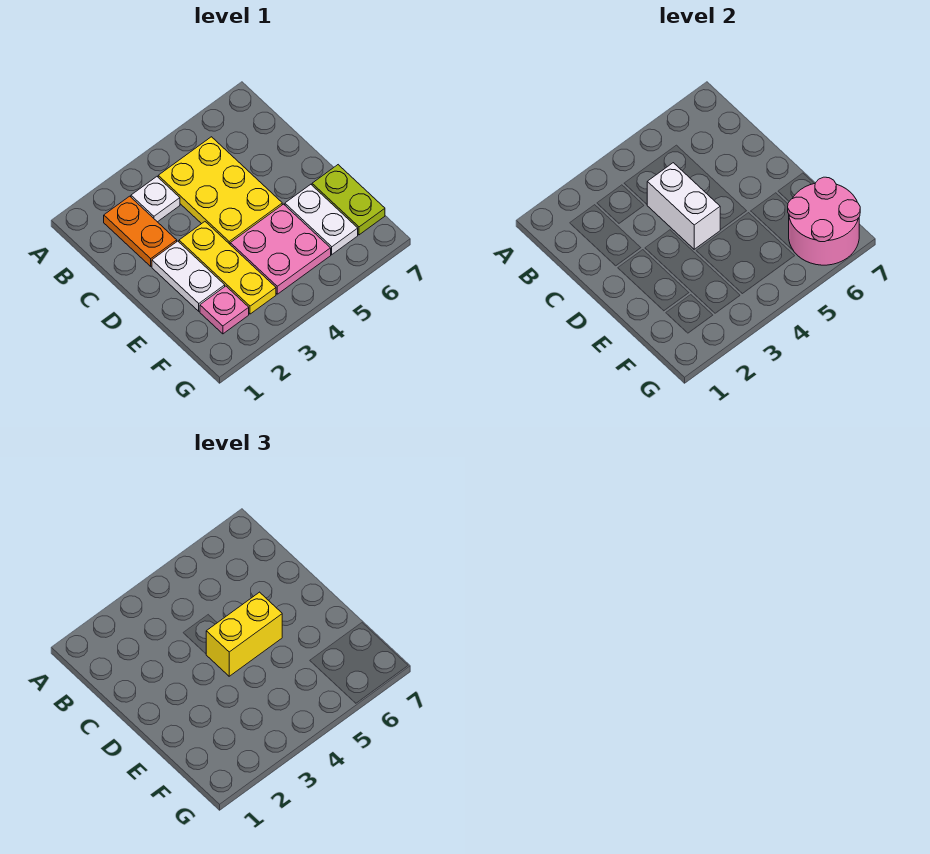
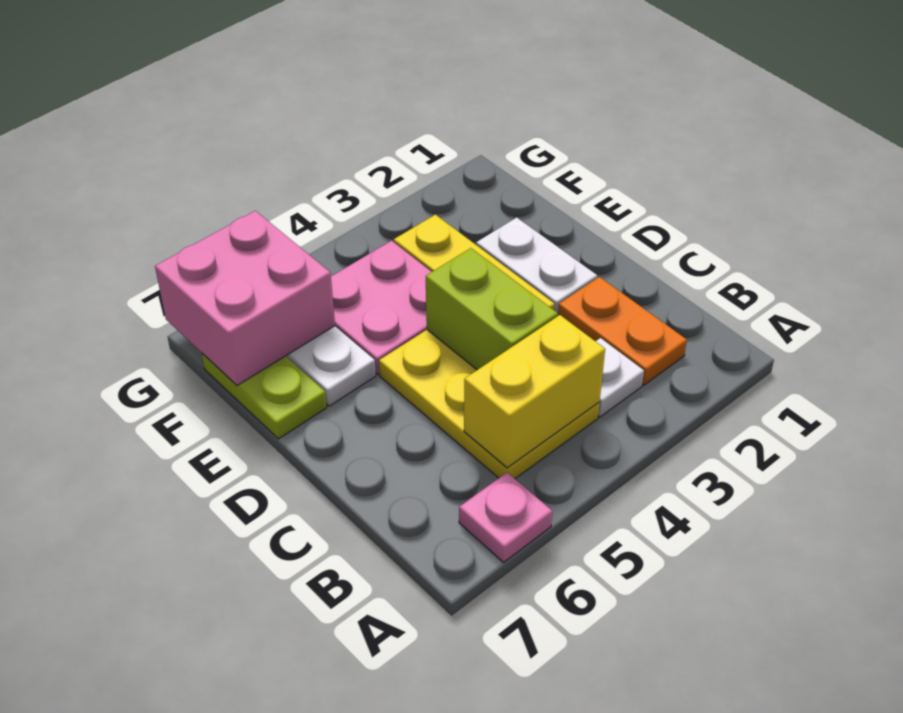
white brick C4:D4 level 2 -> lime brick C4:D4 level 2
yellow brick D4:D5 level 3 -> yellow brick B4:B5 level 2
pink plate F2 level 1 -> pink plate A6 level 1
pink round brick F6:G7 level 2 -> pink brick F6:G7 level 2

